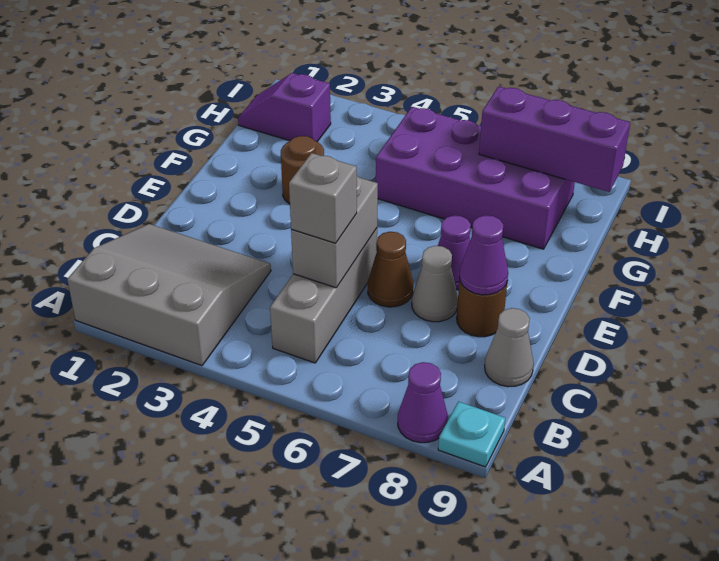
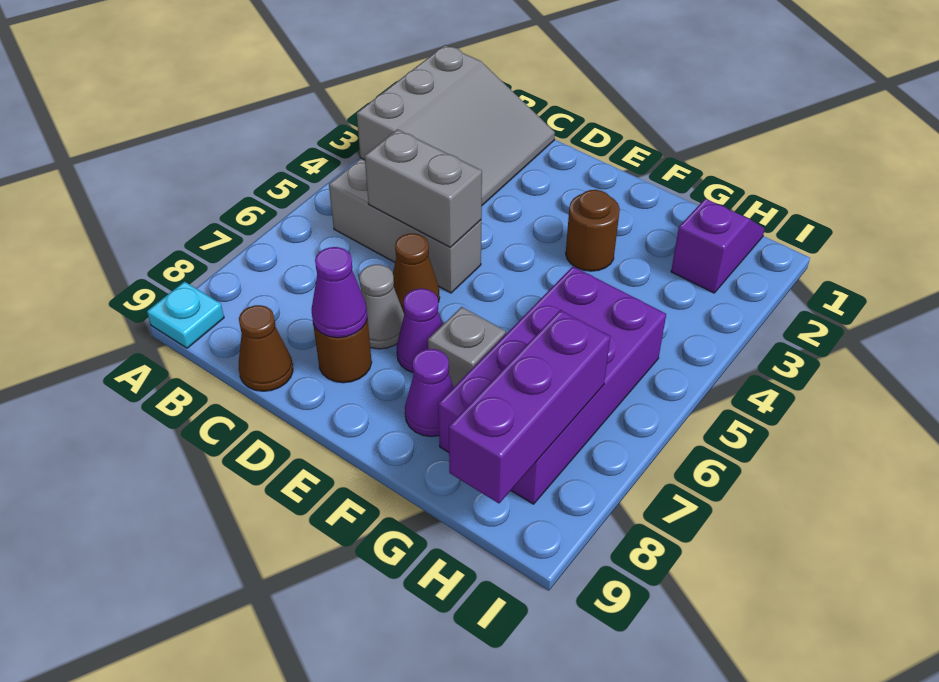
purple cone A8 level 1 -> purple cone F8 level 1
grey brick C5 level 3 -> grey brick F7 level 1
grey cone C9 level 1 -> brown cone C9 level 1

